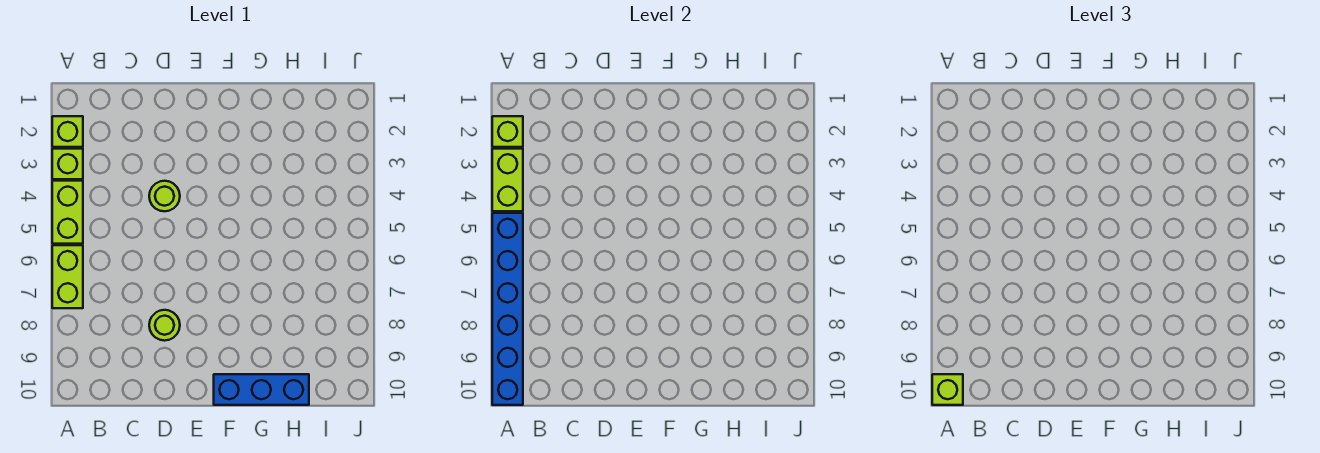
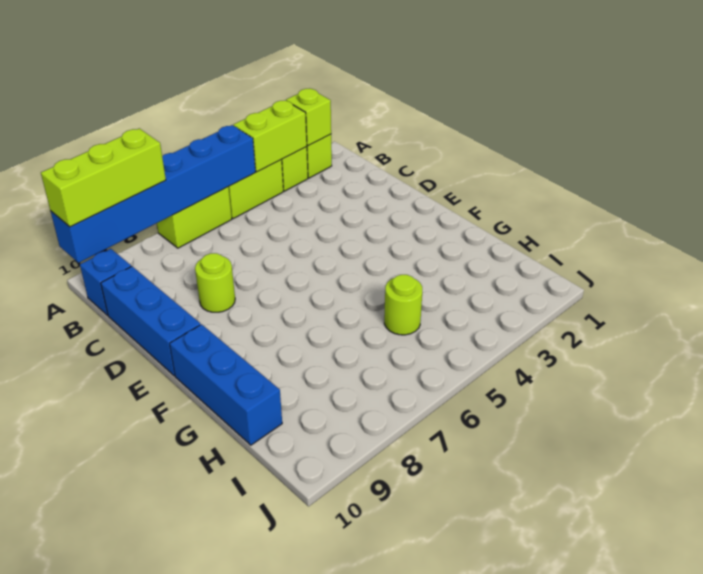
lime brick A10 level 3 -> lime brick A8:A10 level 3
none -> blue brick B10 level 1
none -> blue brick C10:E10 level 1
lime round brick D4 level 1 -> lime round brick H5 level 1

